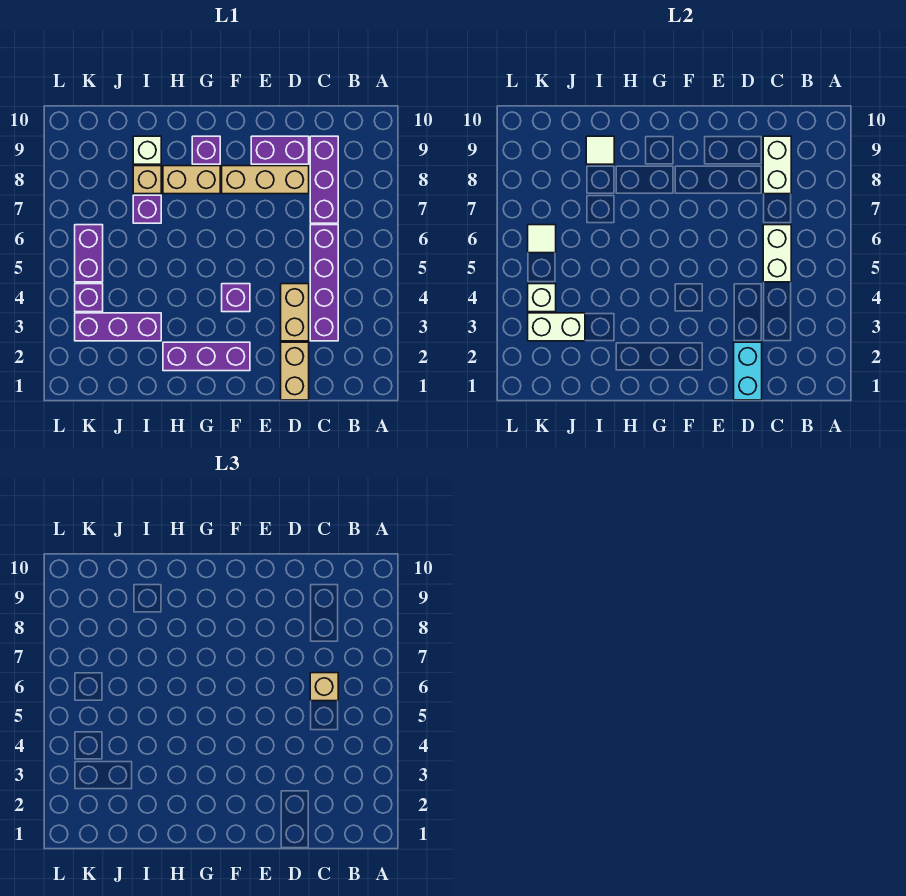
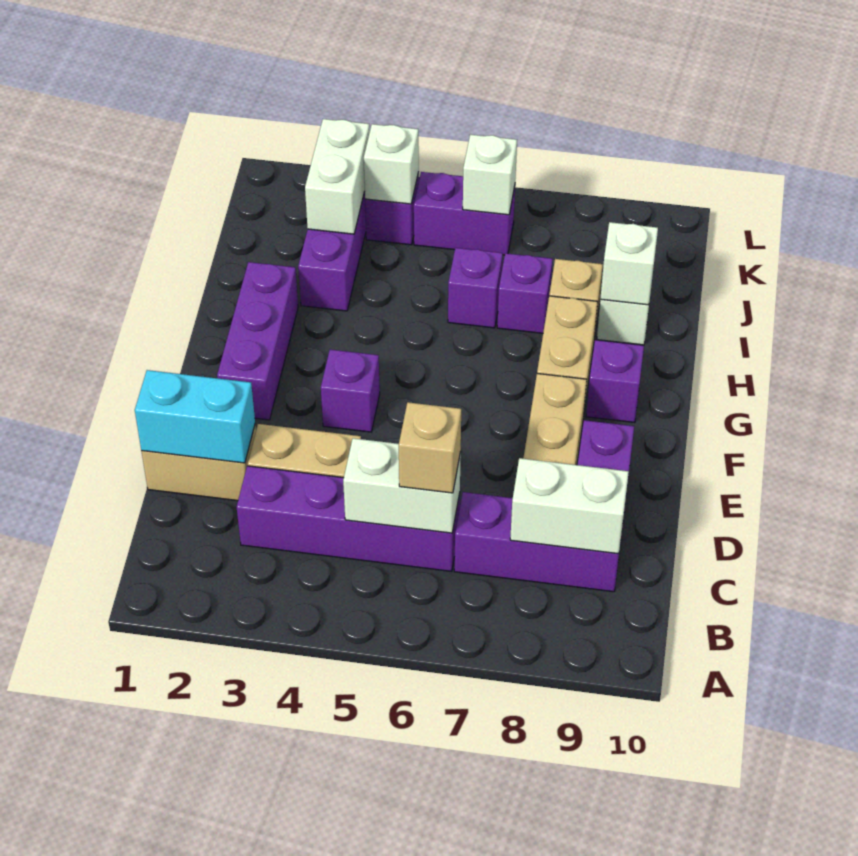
none -> purple brick I6 level 1
white tile I9 level 2 -> white brick I9 level 2
white tile K6 level 2 -> white brick K6 level 2

